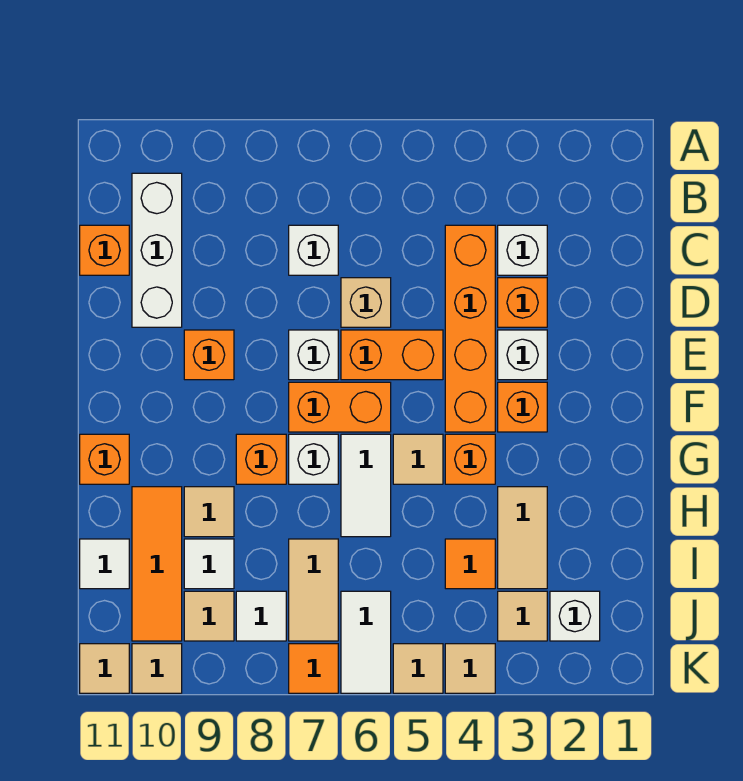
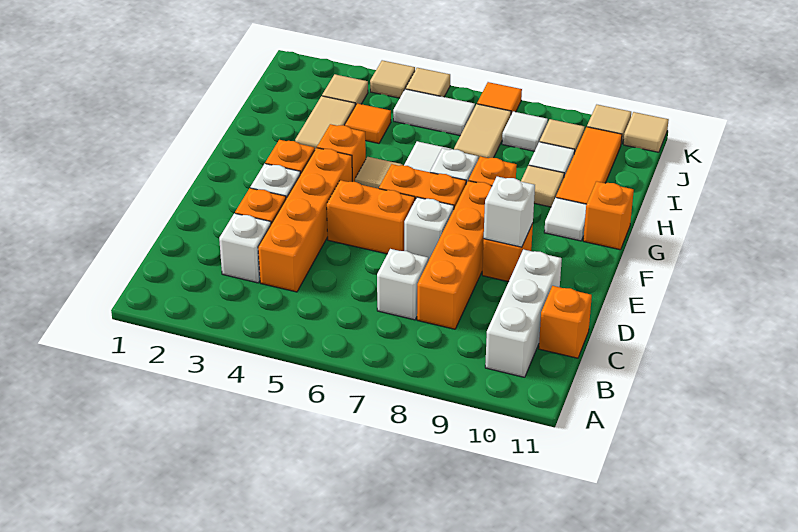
none -> orange brick C8:F8 level 1
tan brick D6 level 1 -> none
white tile I11 level 1 -> white tile G10 level 1
white brick J2 level 1 -> white brick E9 level 2
white tile J6:K6 level 1 -> white tile J5:J6 level 1

